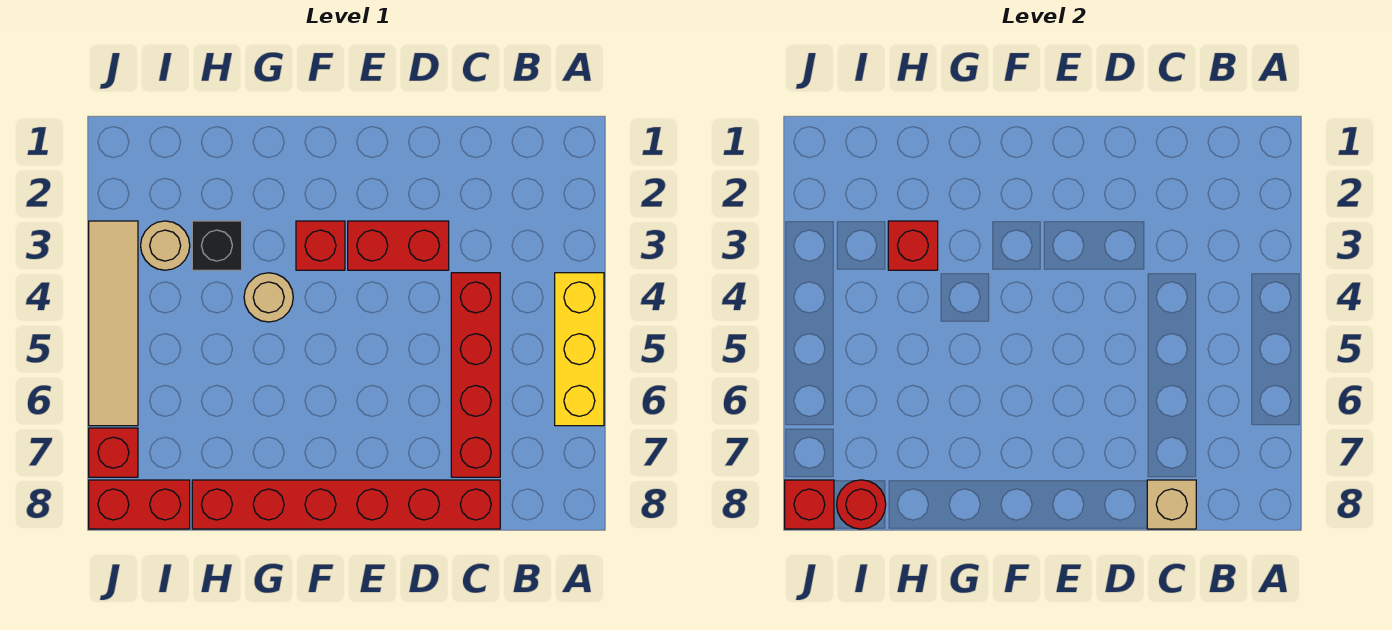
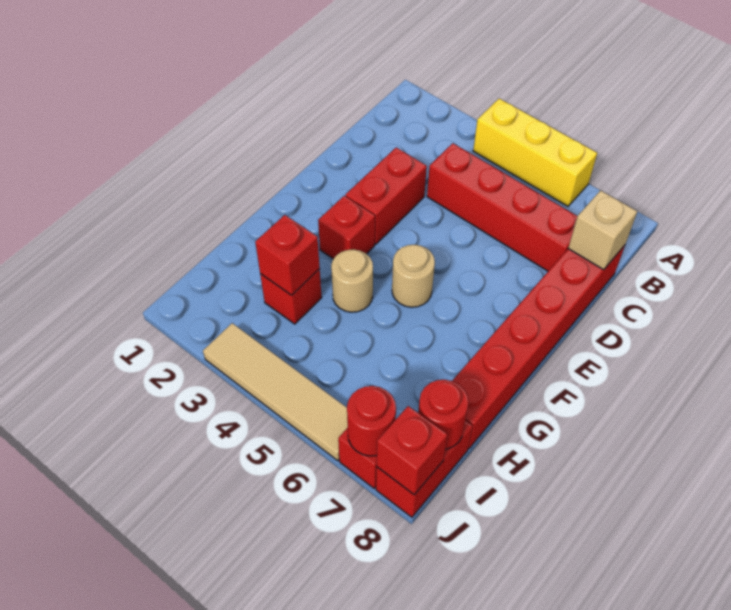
black brick H3 level 1 -> red brick H3 level 1
tan round brick I3 level 1 -> tan round brick F5 level 1
none -> red round brick J7 level 2

